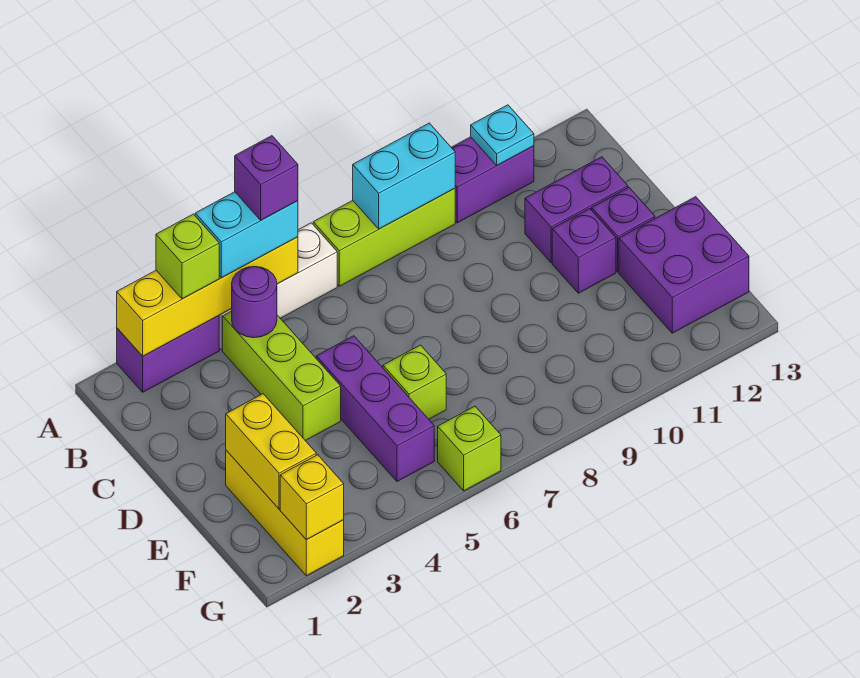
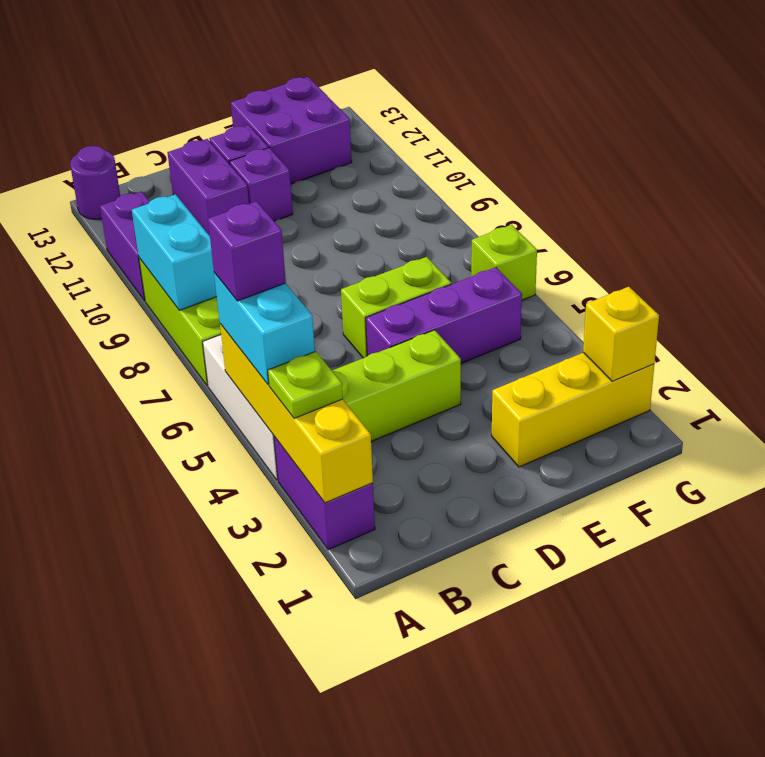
lime brick A3 level 3 -> lime plate A3 level 3
cyan plate A11 level 2 -> none
purple round brick B4 level 2 -> purple round brick A13 level 1
yellow brick E2:F2 level 2 -> none
lime brick E6 level 1 -> lime brick D6:E6 level 1

